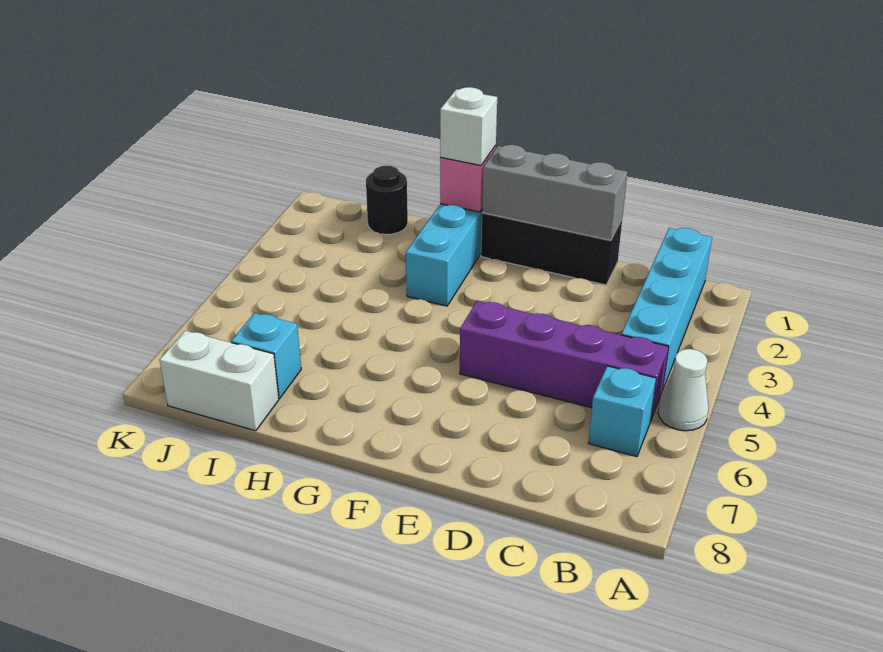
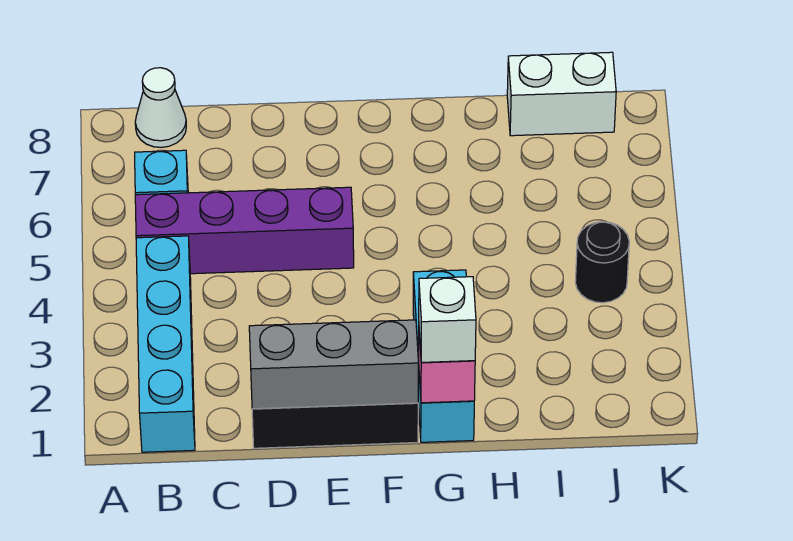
white cone A5 level 1 -> white cone B8 level 1
black round brick I1 level 1 -> black round brick J4 level 1
cyan brick I7 level 1 -> none

